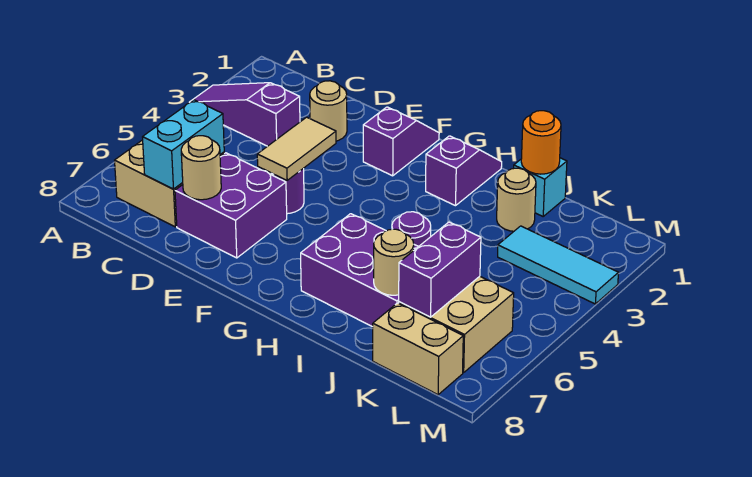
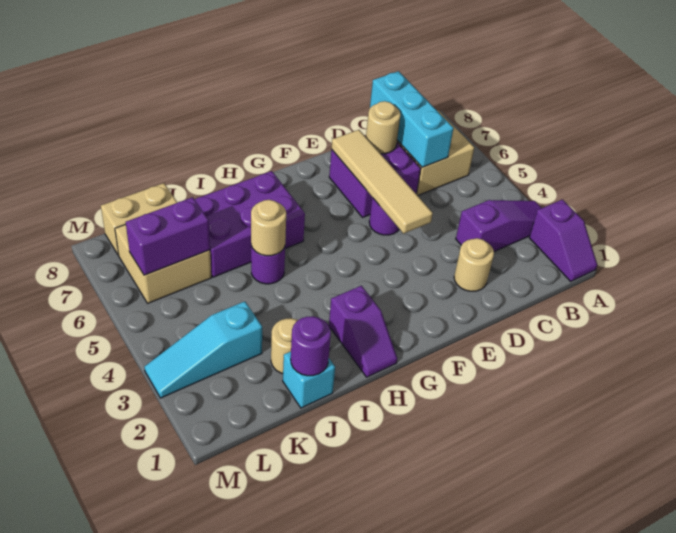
cyan brick C6:C7 level 2 -> cyan brick C6:C8 level 2
tan tile E4:E5 level 2 -> tan tile E4:E7 level 2
purple slope F1:F2 level 1 top 2 -> purple slope A1:A2 level 1 top 2
orange round brick J1 level 2 -> purple round brick J1 level 2
tan round brick J7 level 2 -> tan round brick I5 level 2
cyan tile K3:M3 level 1 -> cyan slope K3:M3 level 1 top K
purple brick K6:K7 level 2 -> purple brick K6:L6 level 2

